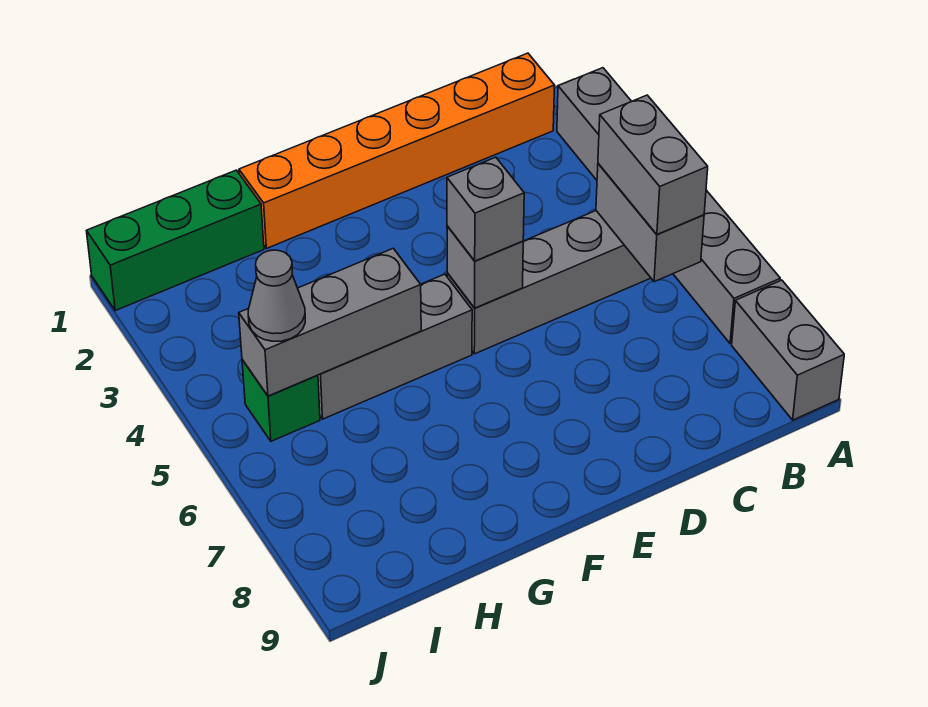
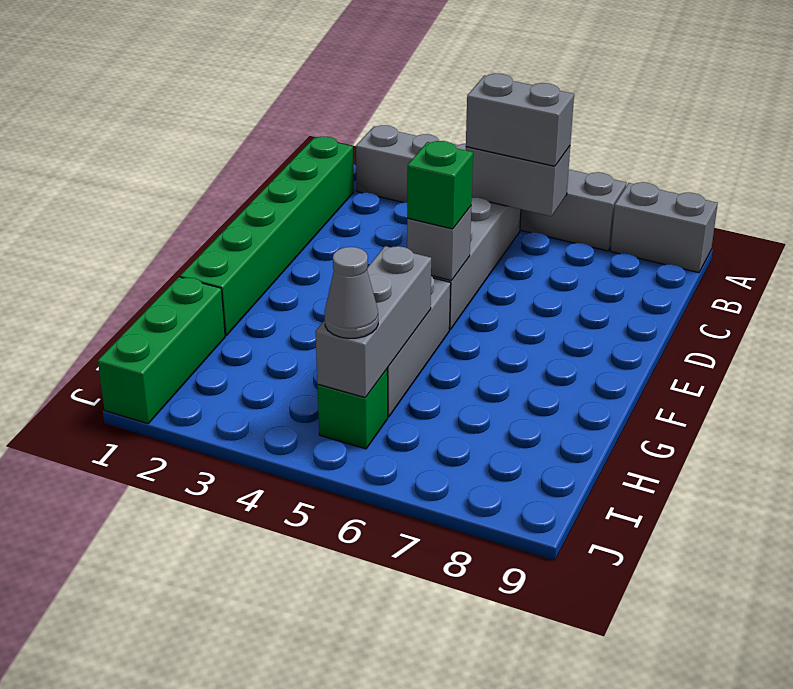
orange brick B1:G1 level 1 -> green brick B1:G1 level 1
grey brick E5 level 3 -> green brick E5 level 3

